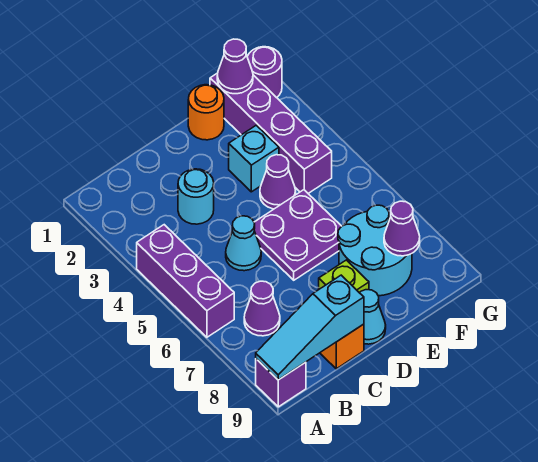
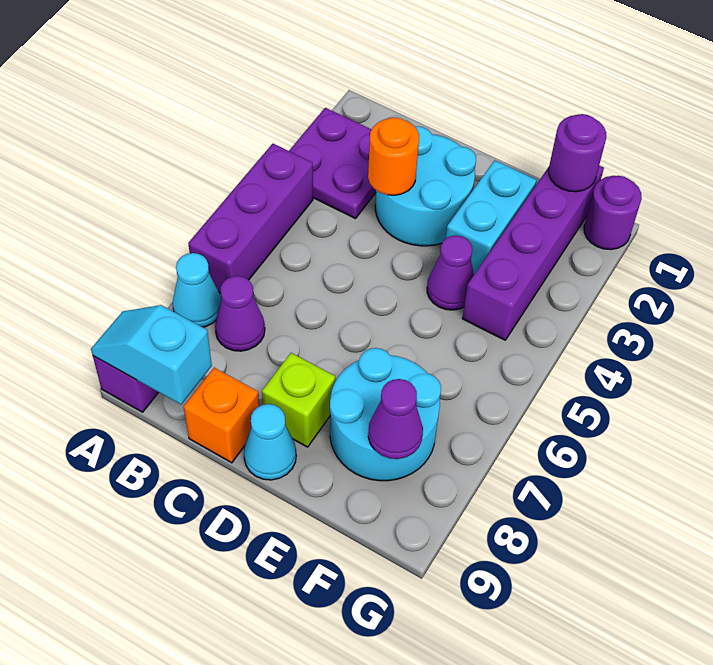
cyan slope A9:C9 level 2 top C -> cyan slope A9:B9 level 2 top B
cyan round brick C3 level 1 -> cyan round brick C2:D3 level 1
cyan cone C5 level 1 -> cyan cone A7 level 1
purple plate D5:E6 level 1 -> purple plate A2:B3 level 1
orange round brick E1 level 1 -> orange round brick C3 level 2
cyan brick E3 level 1 -> cyan brick E2:E3 level 1
purple cone F1 level 2 -> purple round brick F1 level 2

